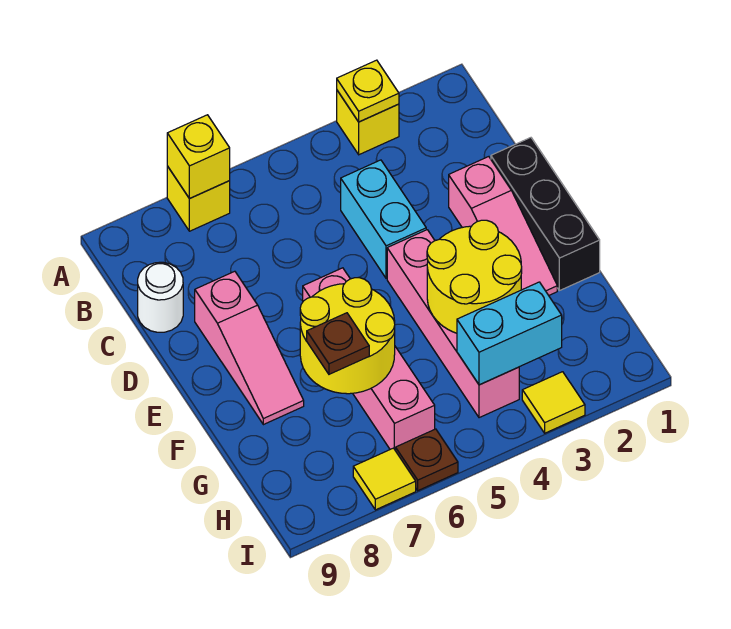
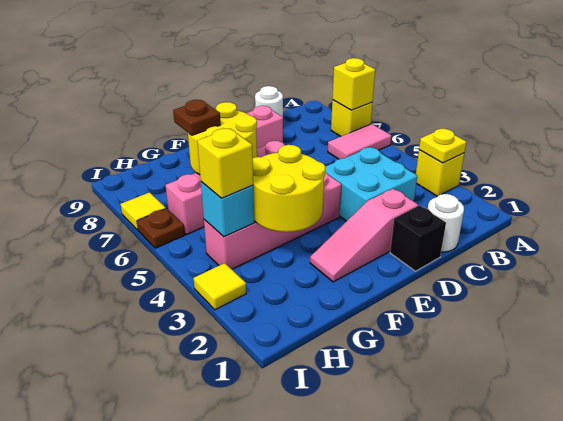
none -> pink tile A6:B6 level 1
none -> white round brick C1 level 1
cyan brick C4:D4 level 1 -> cyan brick C3:D4 level 1
black brick D1:F1 level 1 -> black brick D1 level 1
cyan brick H3:H4 level 2 -> cyan brick H4 level 2
none -> yellow brick H4 level 3

